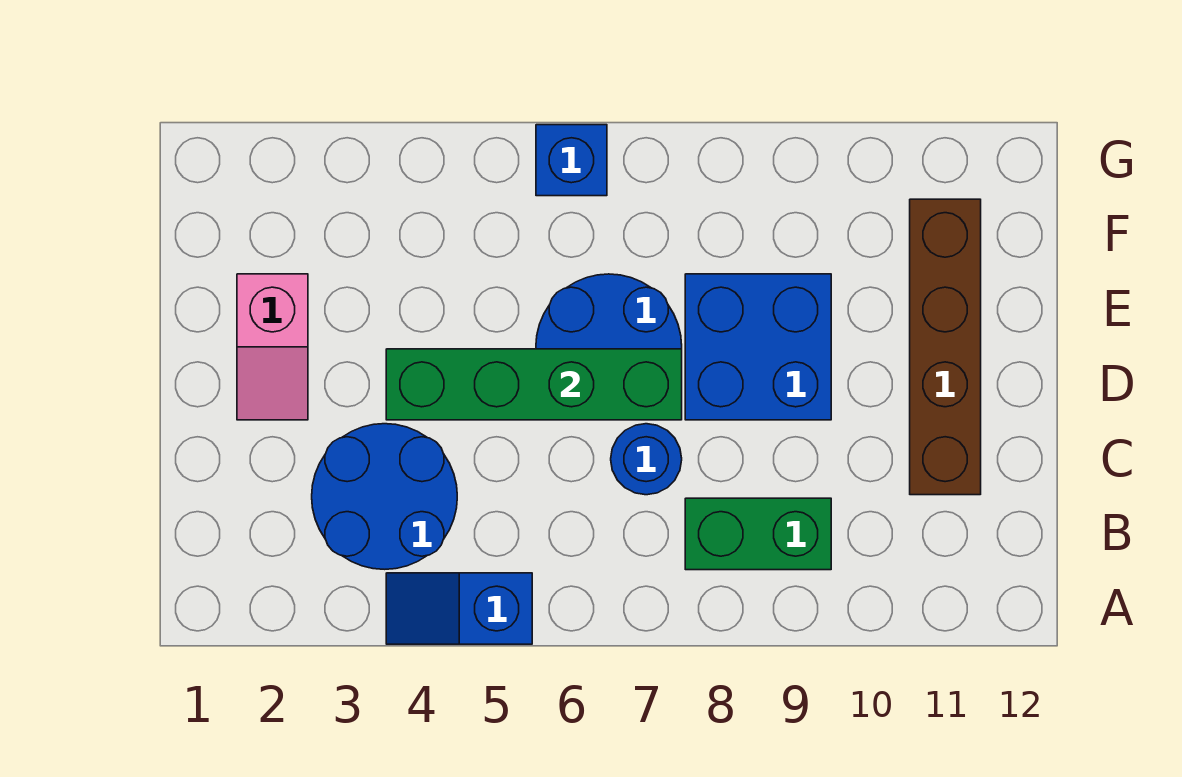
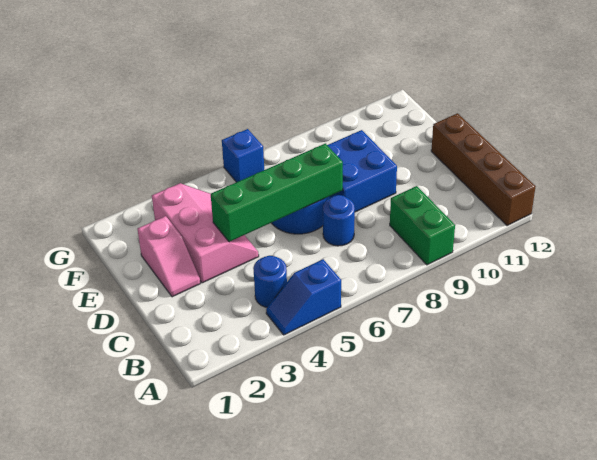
blue round brick B3:C4 level 1 -> blue round brick B4 level 1
green brick B8:B9 level 1 -> green brick A9:B9 level 1
brown brick C11:F11 level 1 -> brown brick A12:D12 level 1
none -> pink slope D3:F4 level 1 top 3

